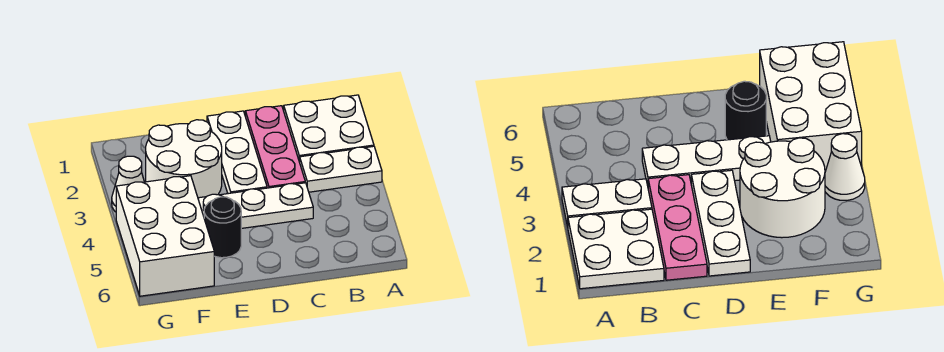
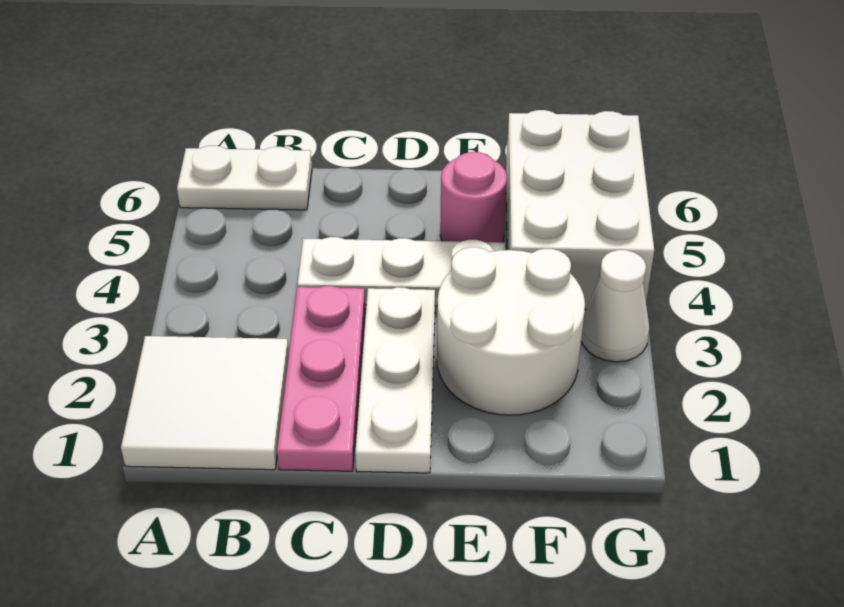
white plate A1:B2 level 1 -> white tile A1:B2 level 1
white plate A3:B3 level 1 -> white plate A6:B6 level 1
black round brick E5 level 1 -> pink round brick E5 level 1

